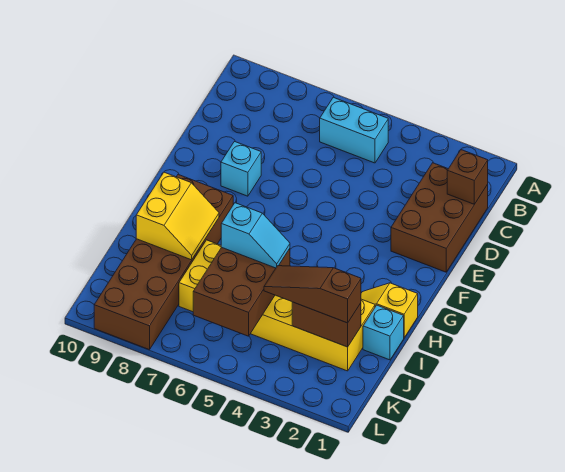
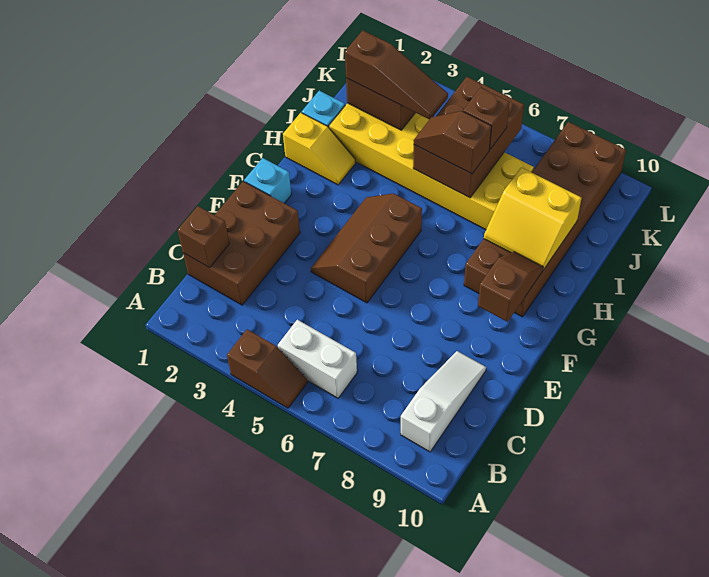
none -> brown slope A4:A5 level 1 top 4
cyan brick B5:B6 level 1 -> white brick B5:B6 level 1
none -> white slope B9:D9 level 1 top B
none -> brown slope E4:G5 level 1 top 5
cyan brick E8 level 1 -> cyan brick F1 level 1
none -> brown slope F9:G9 level 2 top F
yellow slope H8:I9 level 2 top 9 -> yellow slope H8:I9 level 2 top I
cyan slope I5:I6 level 3 top 6 -> brown slope I5:I6 level 3 top 6
none -> brown brick J6 level 3

